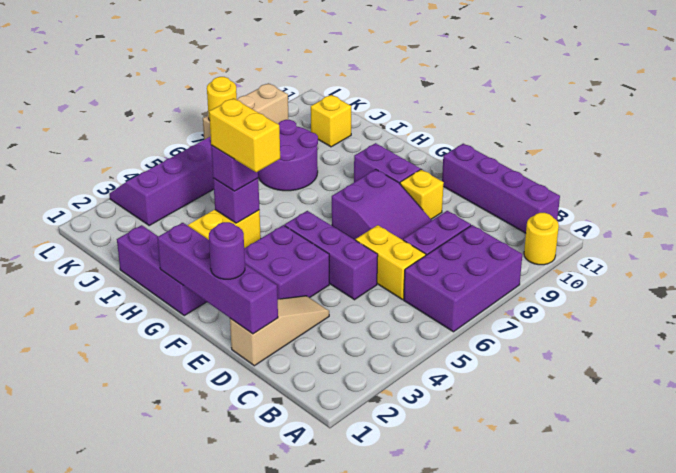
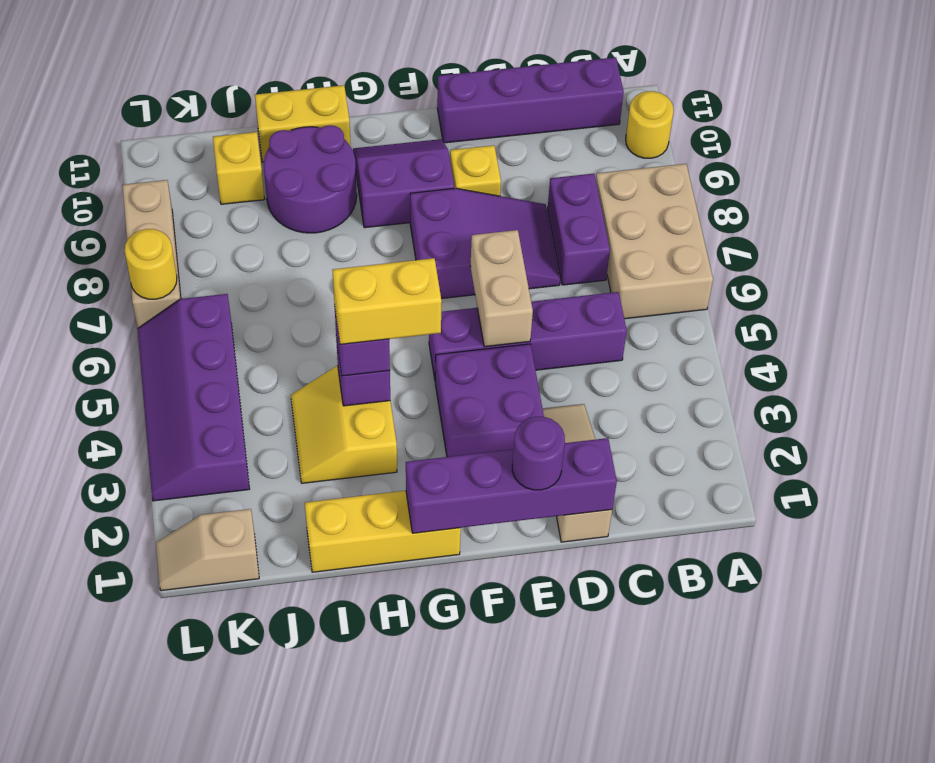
purple brick A6:B8 level 1 -> tan brick A6:B8 level 1
yellow brick C6:D6 level 1 -> yellow brick H11:I11 level 1
purple brick D5:F5 level 1 -> purple brick C5:F5 level 1
none -> tan brick E5:E6 level 2
purple brick G1:I1 level 1 -> yellow brick G1:I1 level 1
purple round brick I7:J8 level 1 -> purple round brick H9:I10 level 1
none -> tan slope K1:L1 level 1 top K

